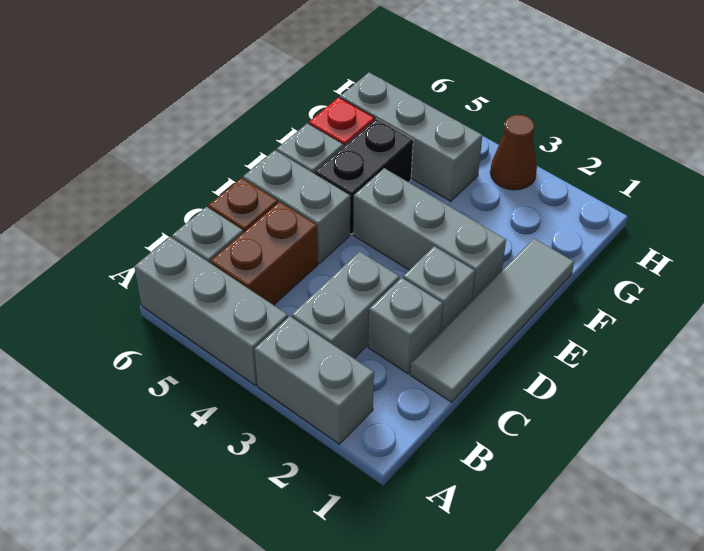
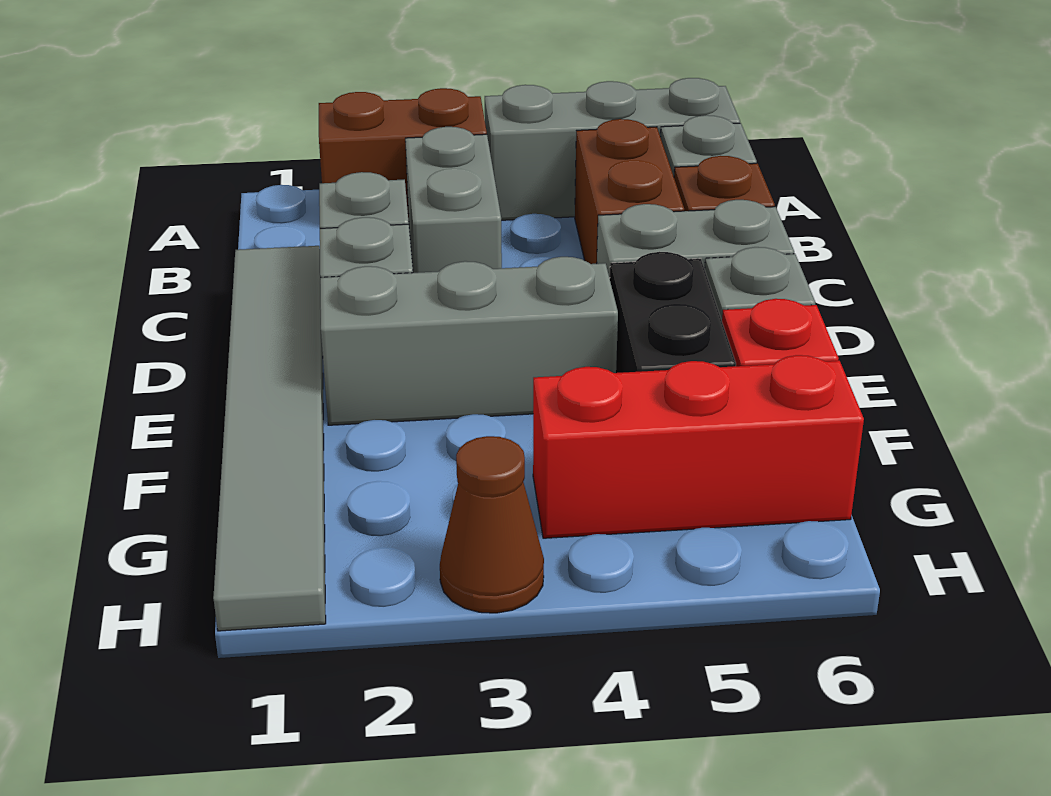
grey brick A2:A3 level 1 -> brown brick A2:A3 level 1
grey tile C1:F1 level 1 -> grey tile C1:H1 level 1
grey brick G4:G6 level 1 -> red brick G4:G6 level 1

